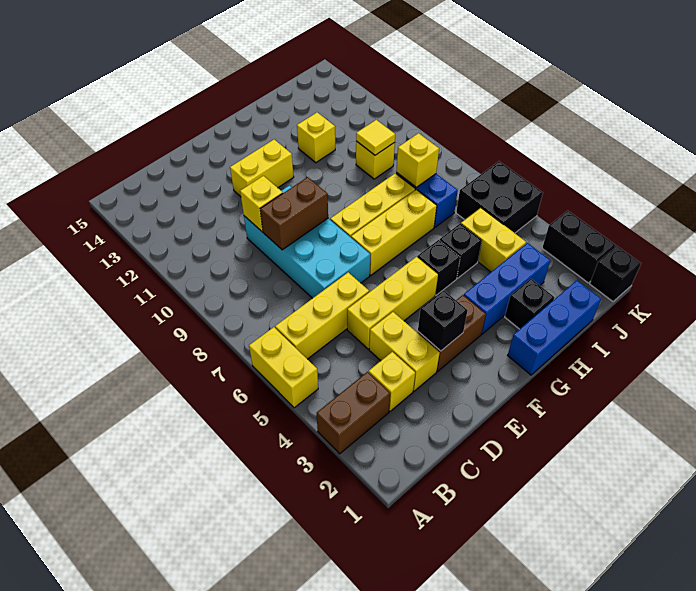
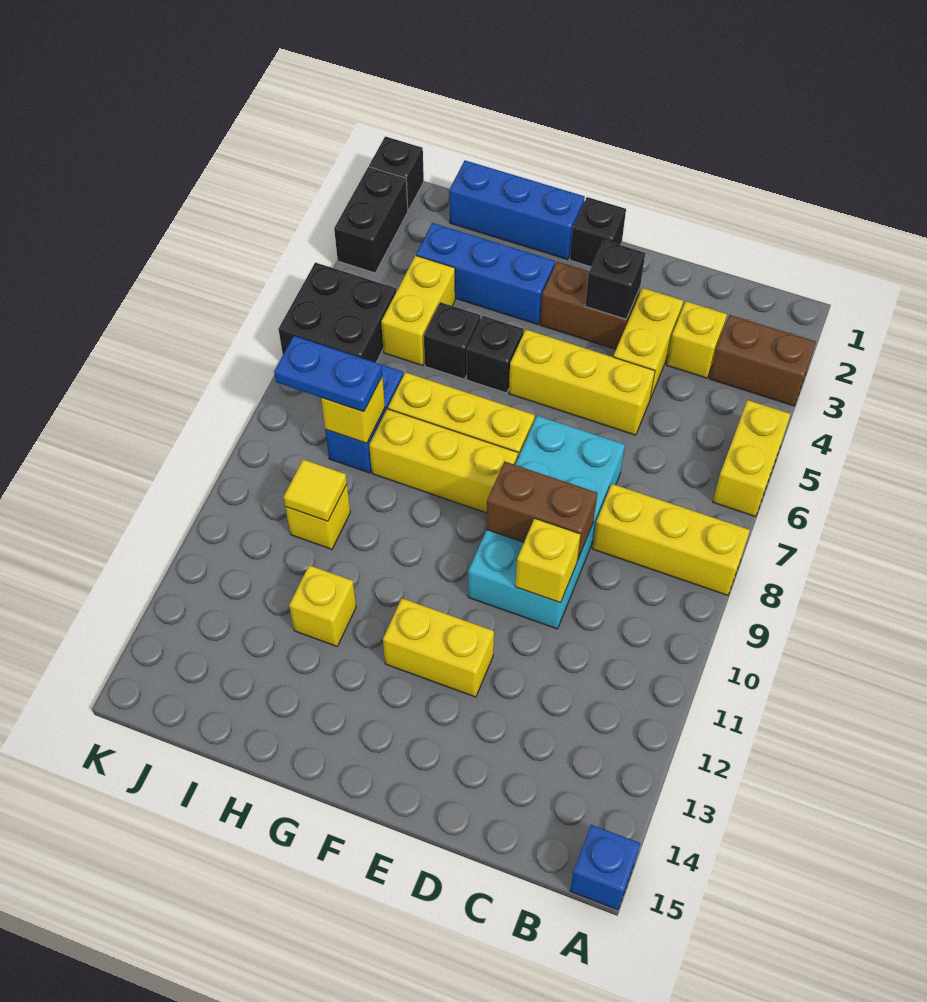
none -> blue brick A15 level 1
yellow brick B6:D6 level 1 -> yellow brick A8:C8 level 1
black brick H2 level 1 -> black brick F1 level 1
none -> blue plate I8:J8 level 3

